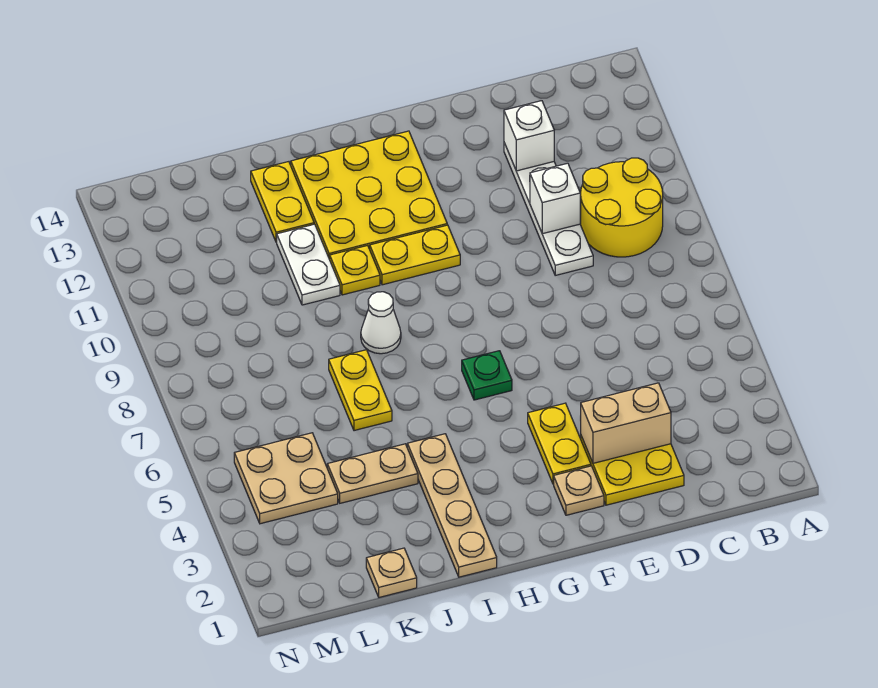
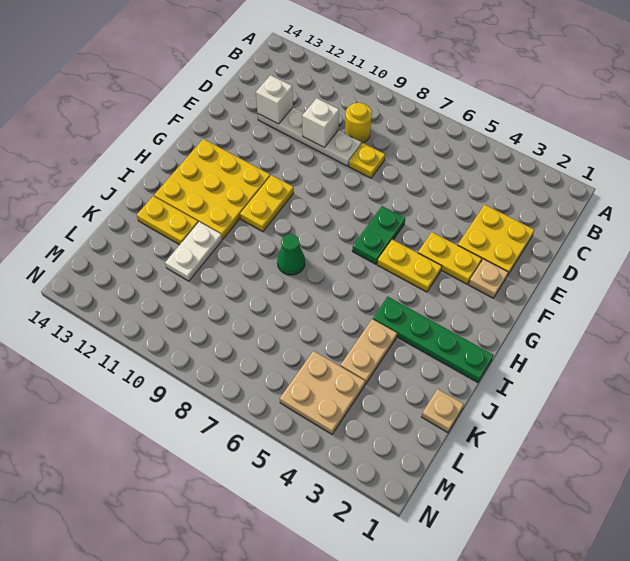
yellow round brick B9:C10 level 1 -> yellow round brick C9 level 1
tan brick D3:E3 level 2 -> none
green plate G6 level 1 -> green plate F6:G6 level 1
tan plate I1:I4 level 1 -> green plate I1:I4 level 1
white cone I8 level 1 -> green cone I8 level 1
yellow plate I10 level 1 -> yellow plate D8 level 1
yellow plate J6:J7 level 1 -> yellow plate G4:G5 level 1
white plate J10:J11 level 1 -> white plate J11:K11 level 1

